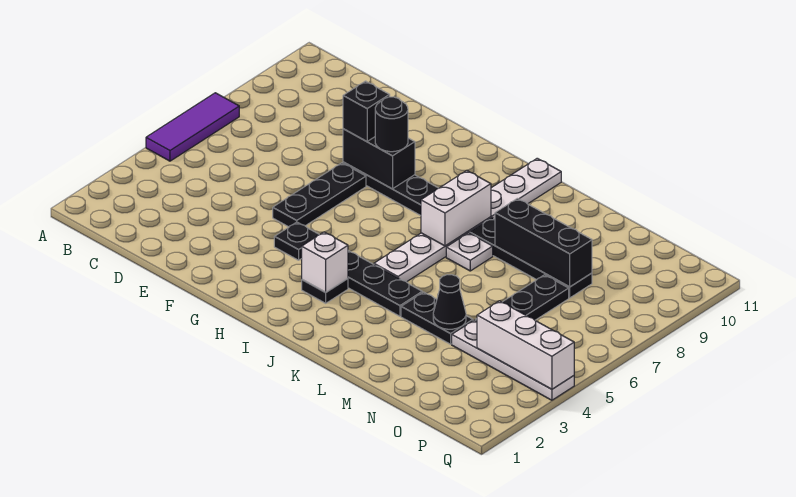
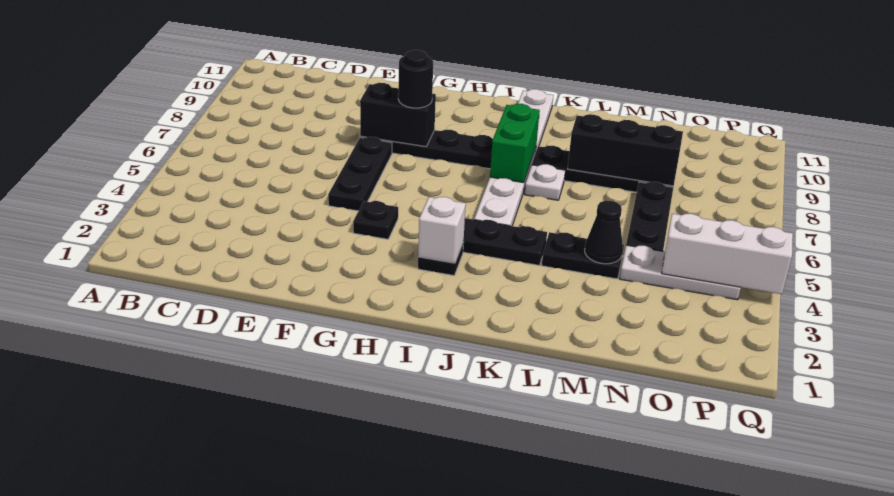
purple tile A5:A7 level 1 -> none
black brick F8 level 3 -> none
white brick J7:J8 level 2 -> green brick J7:J8 level 2
white plate N4:Q4 level 1 -> white plate N4:P4 level 1

